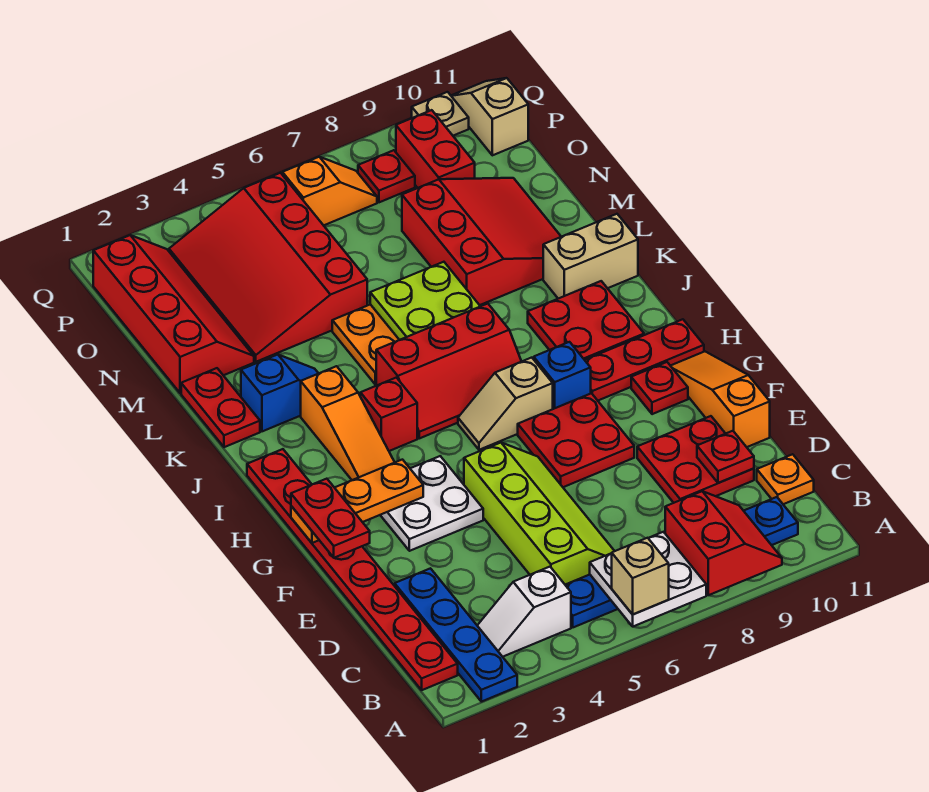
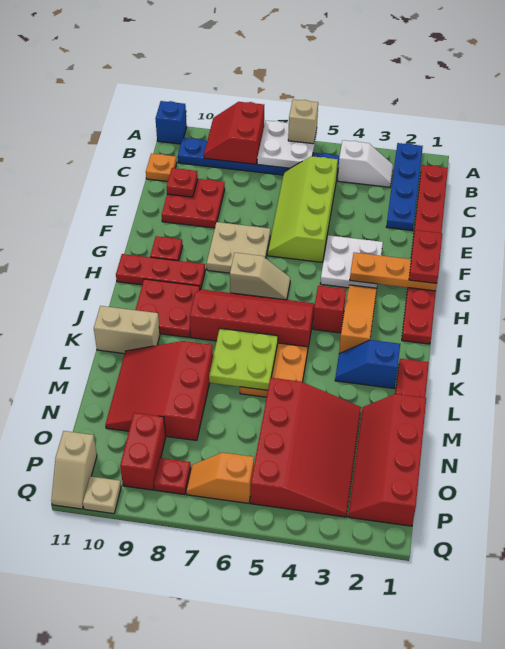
orange slope E11:G11 level 1 top E -> none
red plate F7:G8 level 1 -> tan plate F7:G8 level 1
blue brick H8 level 1 -> blue brick A11 level 1
red slope I5:J7 level 1 top J -> red slope I5:J8 level 1 top J

